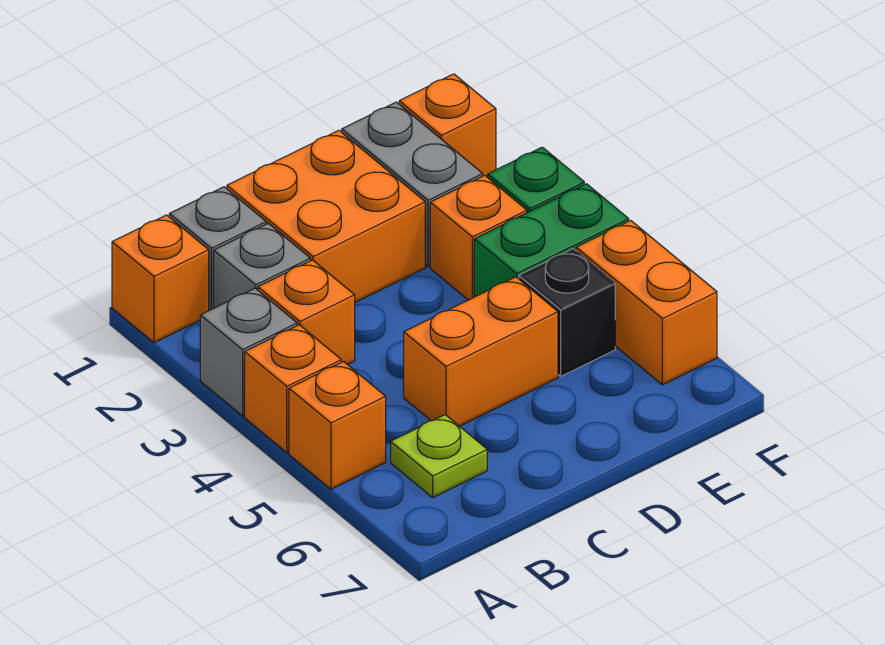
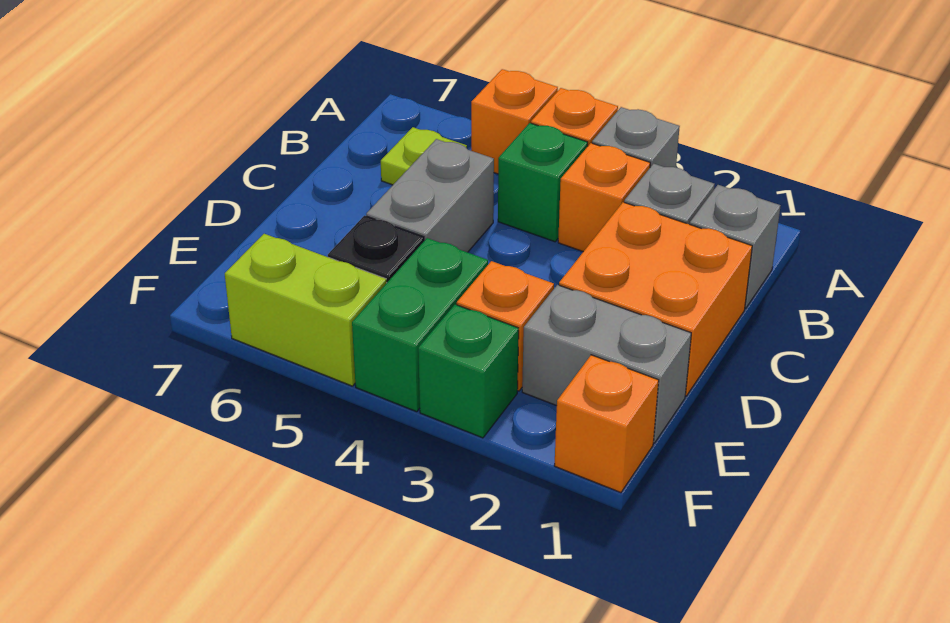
orange brick A1 level 1 -> none
none -> green brick B4 level 1
orange brick C5:D5 level 1 -> grey brick C5:D5 level 1
orange brick F5:F6 level 1 -> lime brick F5:F6 level 1

